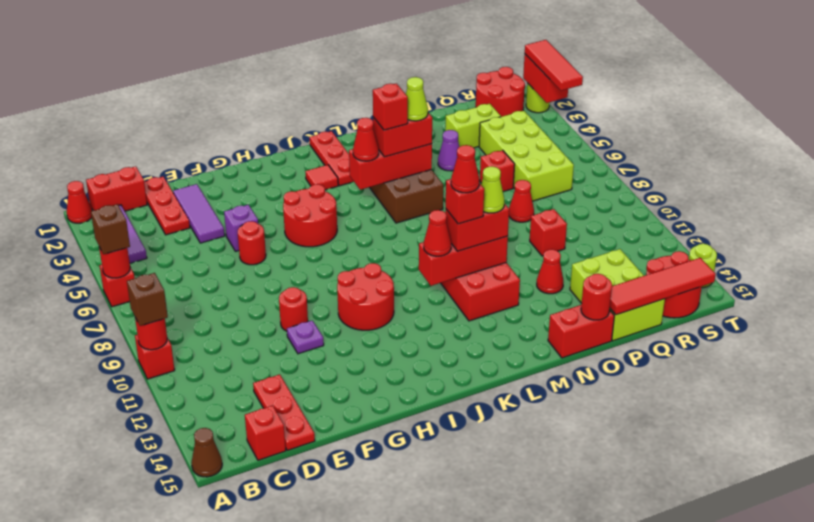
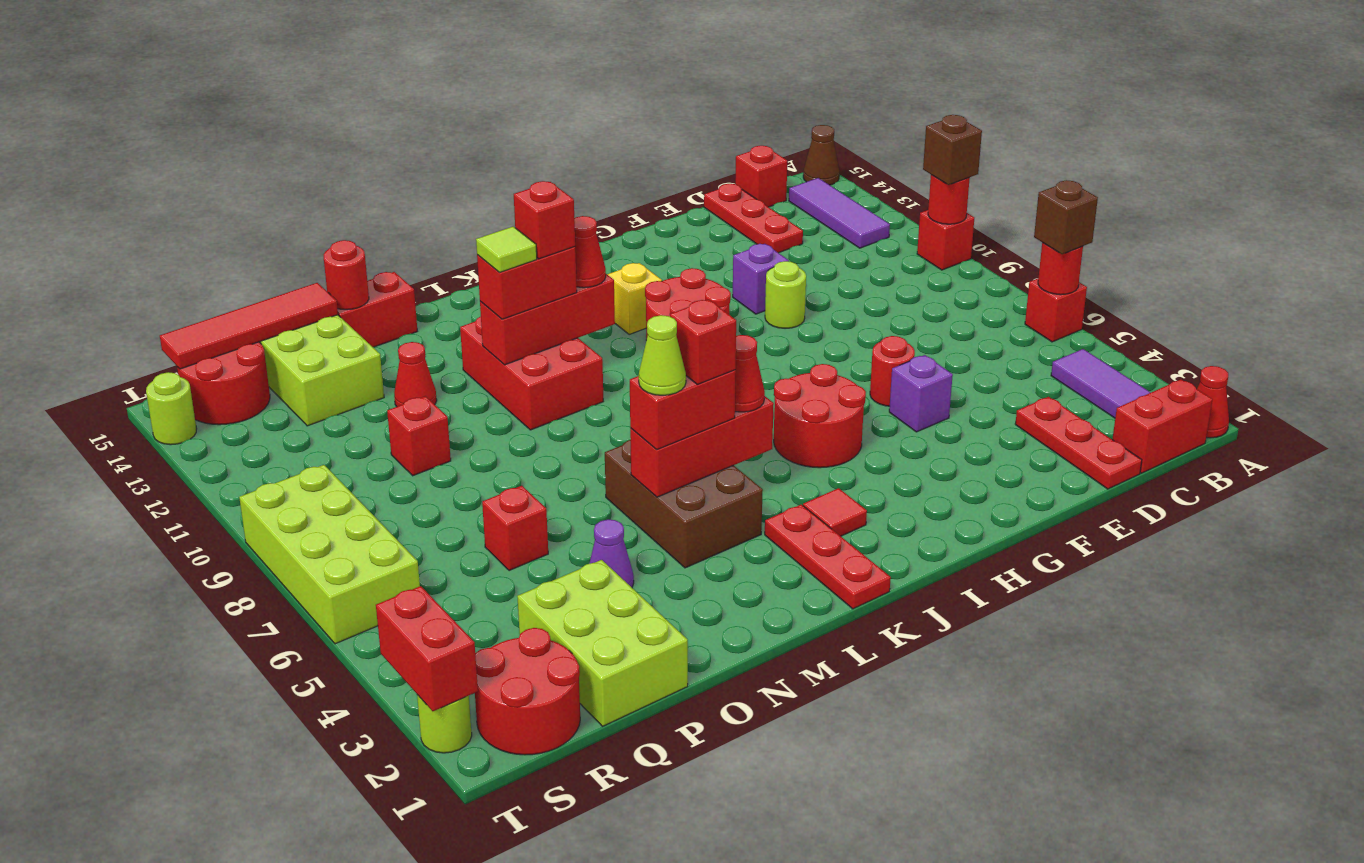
purple tile E2:E4 level 1 -> purple tile B12:B14 level 1
red round brick F10 level 1 -> lime round brick F10 level 1
purple plate F11 level 1 -> purple brick F11 level 1
none -> yellow brick I12 level 1
red cone L11 level 5 -> none
lime cone M11 level 4 -> lime tile M11 level 4
lime brick P3:Q3 level 1 -> lime brick P1:Q3 level 1
red cone P8 level 1 -> none
lime brick Q4:R7 level 1 -> lime brick S6:T9 level 1
red tile T2:T4 level 3 -> none

